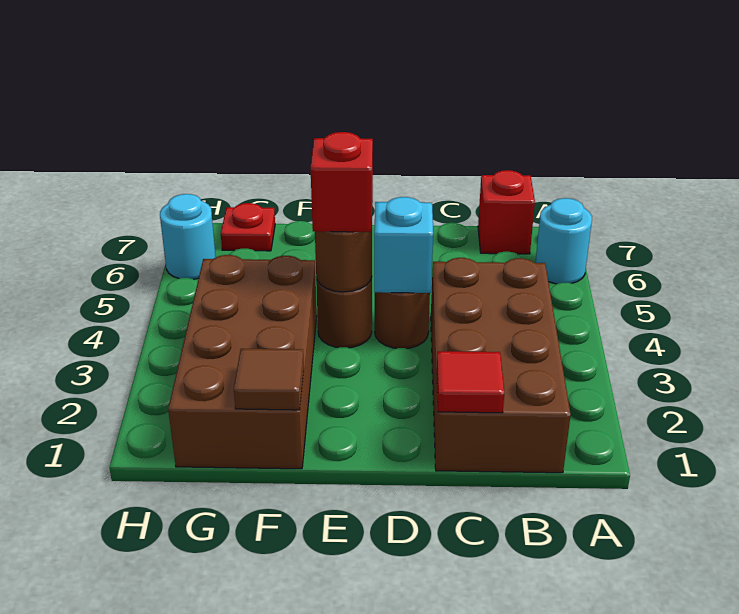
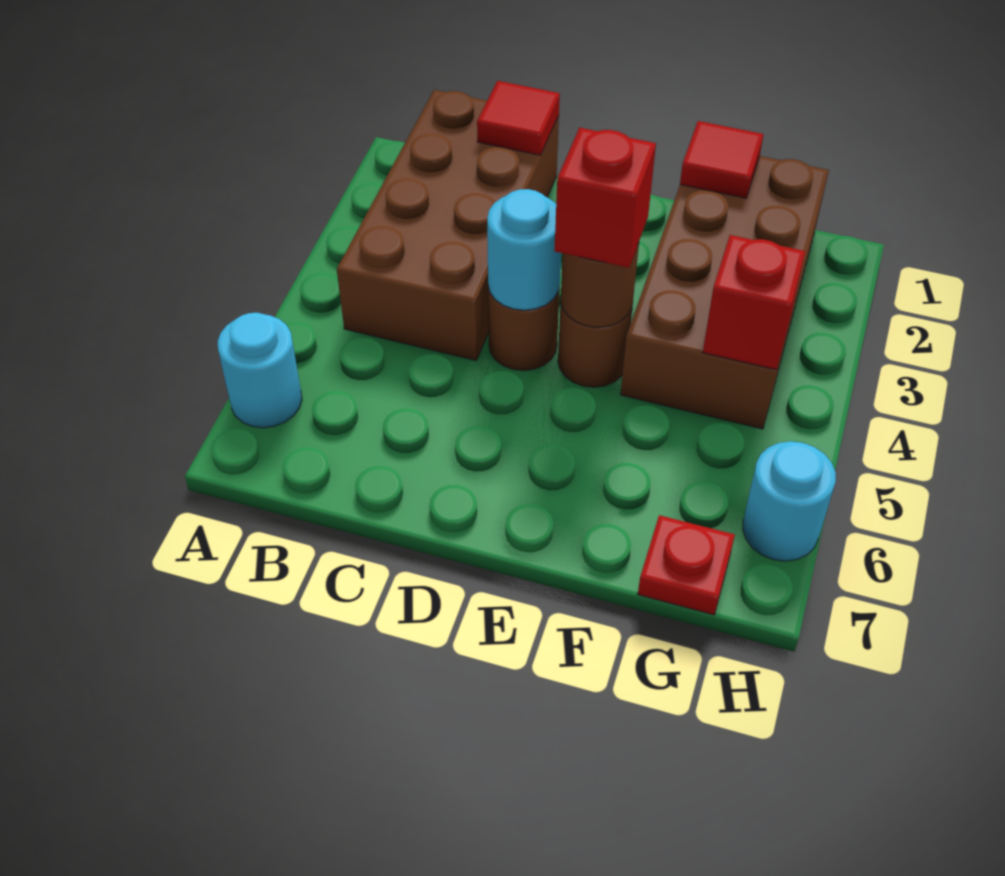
red brick B7 level 1 -> red brick G4 level 2
cyan brick D4 level 2 -> cyan round brick D4 level 2
brown tile F1 level 2 -> red tile F1 level 2

